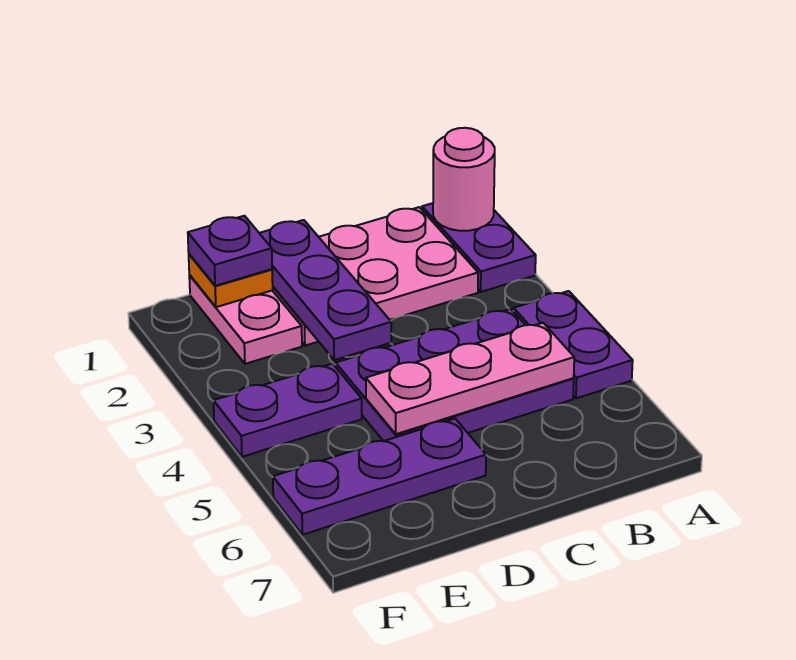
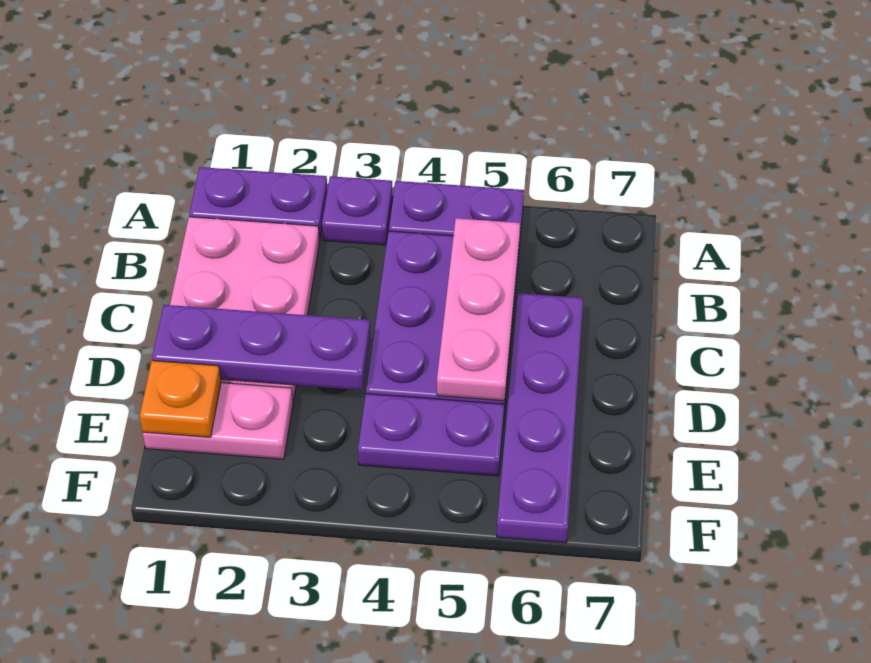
pink round brick A1 level 2 -> none
purple plate D6:F6 level 1 -> purple plate C6:F6 level 1
purple plate E1 level 3 -> purple plate A3 level 1
purple plate E4:F4 level 1 -> purple plate E4:E5 level 1

